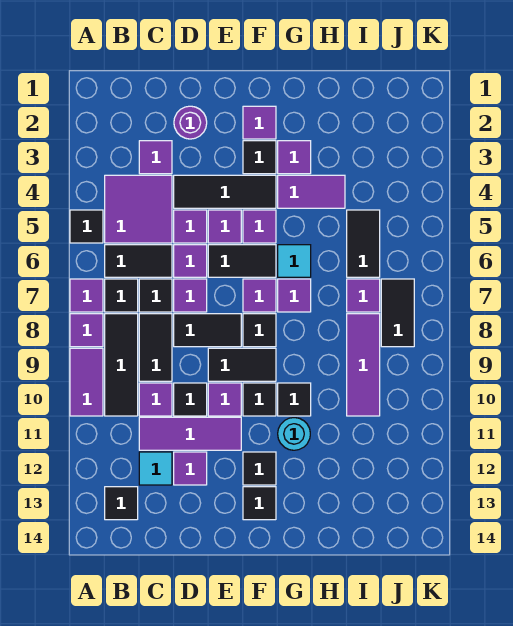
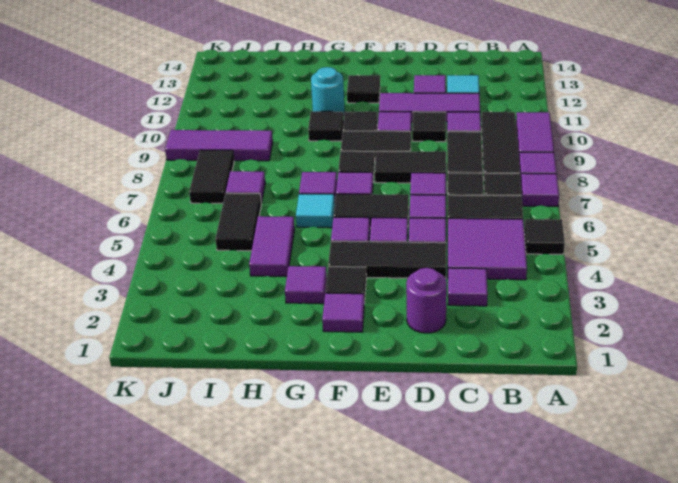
black tile B13 level 1 -> none
black tile F13 level 1 -> none
purple tile G4:H4 level 1 -> purple tile H4:H5 level 1
purple tile I8:I10 level 1 -> purple tile I9:K9 level 1

